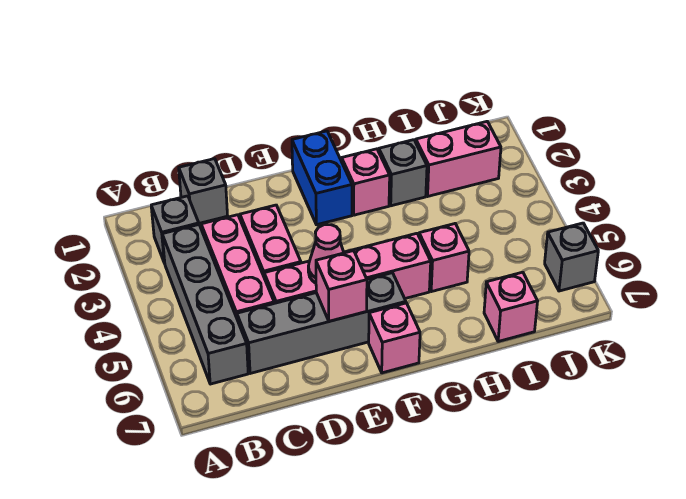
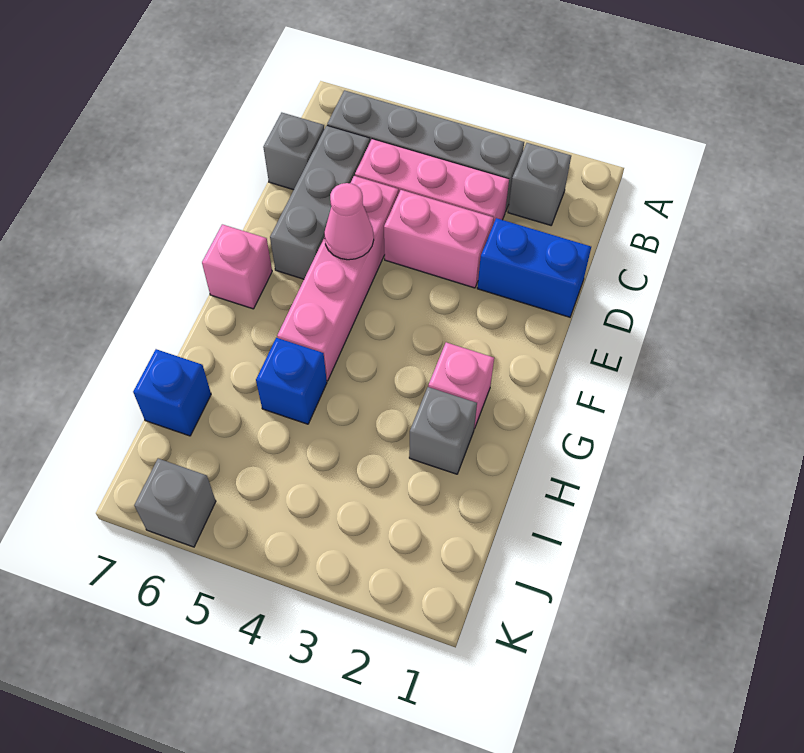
grey brick C1 level 1 -> grey brick C7 level 1
grey brick C6:F6 level 1 -> grey brick C6:E6 level 1
pink brick E6 level 2 -> none
blue brick F1:F2 level 1 -> blue brick D1:D2 level 1
pink brick H5 level 1 -> blue brick H5 level 1
pink brick I2:J2 level 1 -> none
pink brick I7 level 1 -> blue brick I7 level 1

